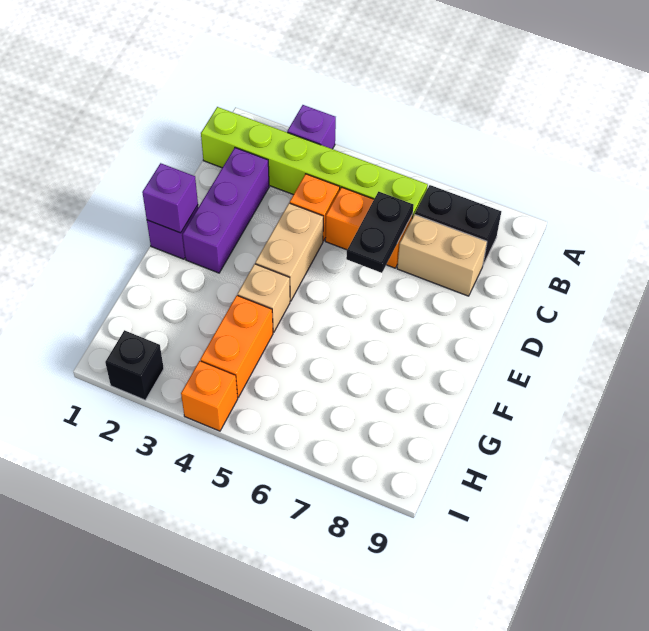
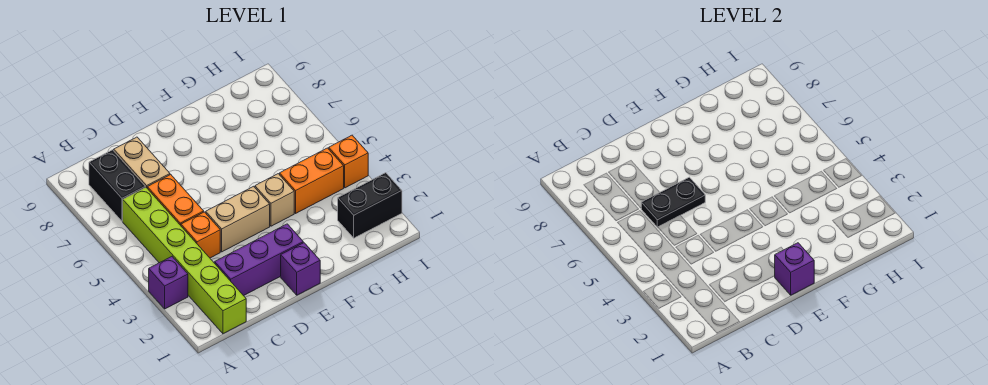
black brick I2 level 1 -> black brick H2:I2 level 1

